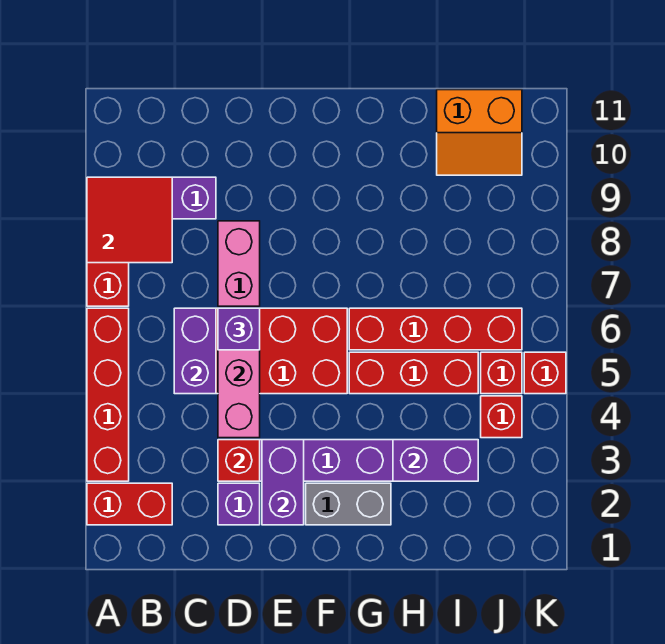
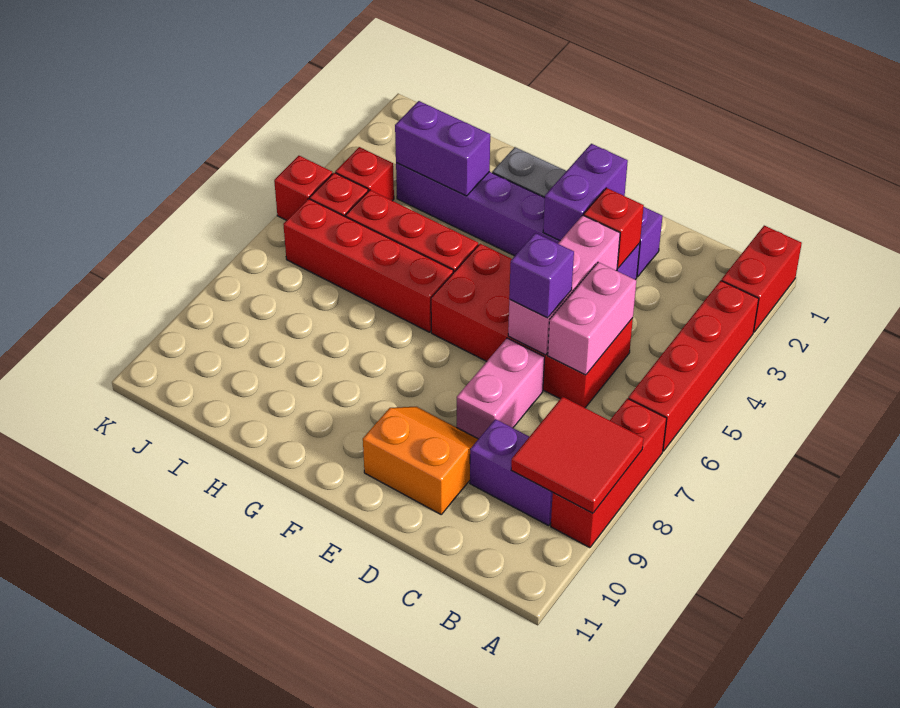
red brick A2:B2 level 1 -> red brick A1:A2 level 1
purple brick C5:C6 level 2 -> pink brick C5:C6 level 2
orange slope I10:J11 level 1 top 11 -> orange slope D9:E10 level 1 top 10

